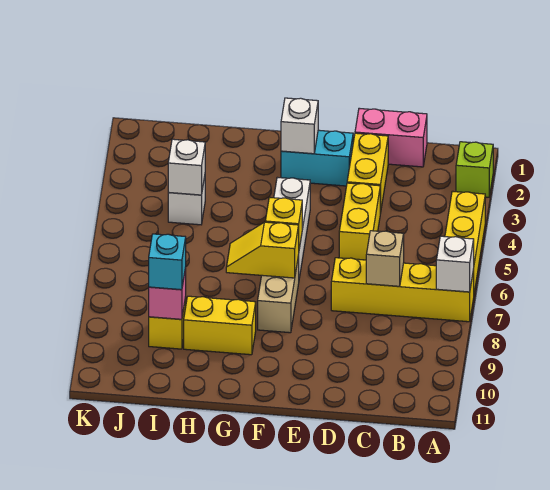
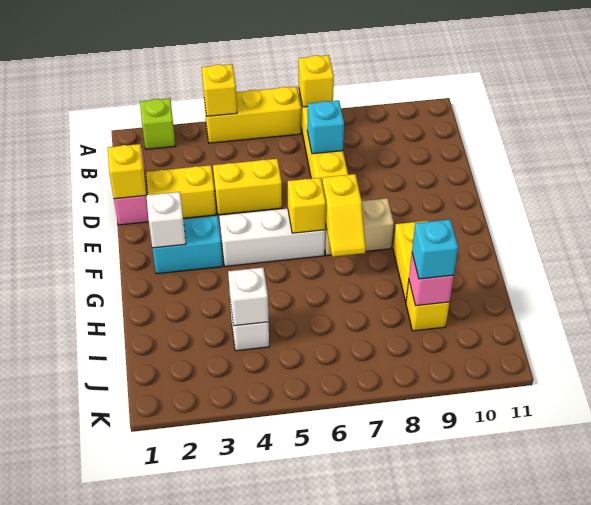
none -> yellow brick A4 level 2
white brick A7 level 2 -> yellow brick A7 level 2
tan brick C7 level 2 -> cyan brick C7 level 2
none -> yellow brick D1 level 2
cyan brick E2:F2 level 1 -> cyan brick F2:F3 level 1

